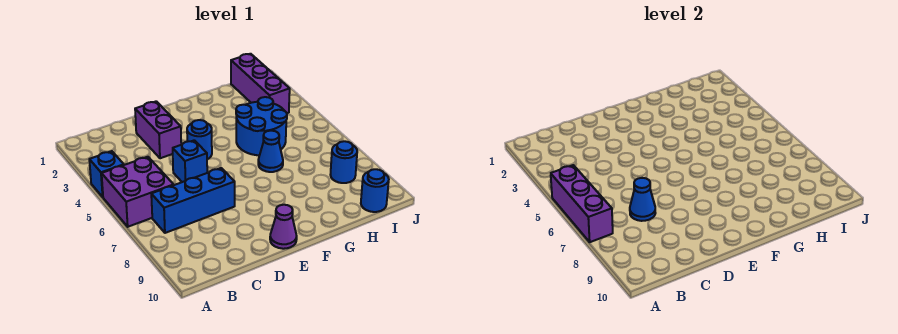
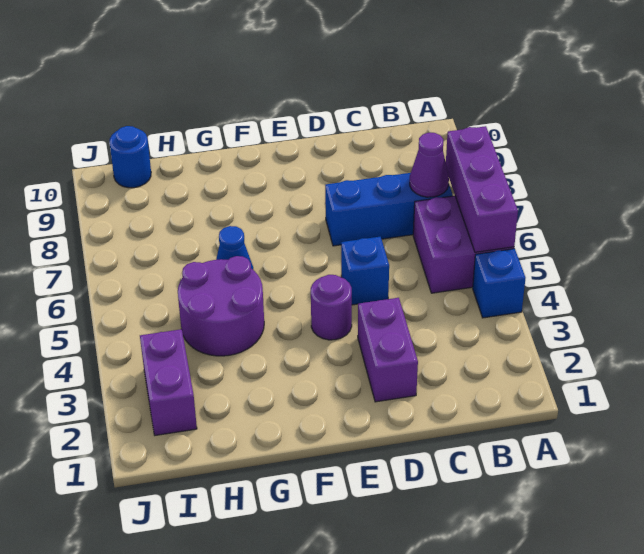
blue cone C7 level 2 -> none
blue round brick E4 level 1 -> purple round brick E4 level 1
purple cone E10 level 1 -> purple cone B7 level 2
blue round brick G4:H5 level 1 -> purple round brick G4:H5 level 1
purple brick I1:I3 level 1 -> purple brick I2:I3 level 1
blue round brick I8 level 1 -> none

